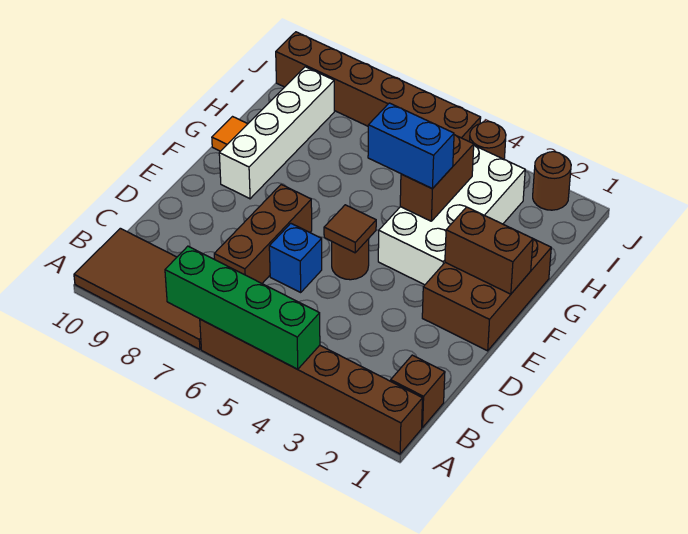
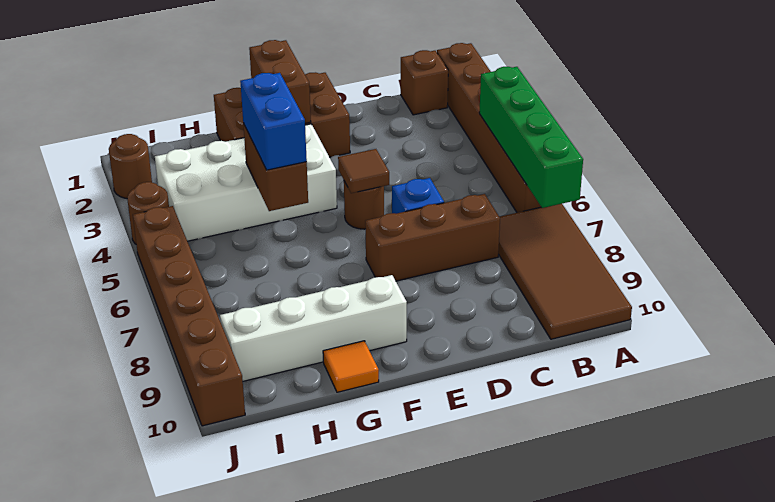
brown brick G4:H4 level 2 -> brown brick G4:G5 level 2

